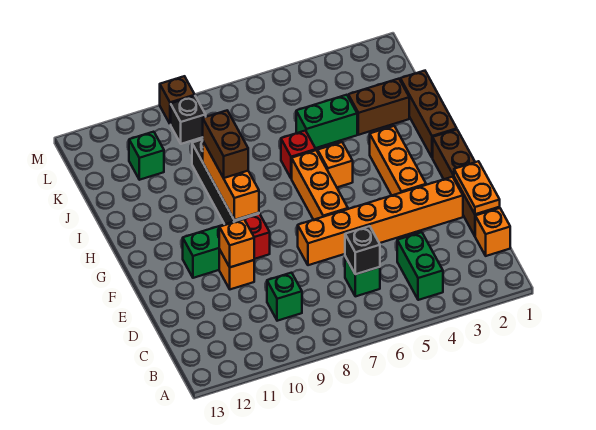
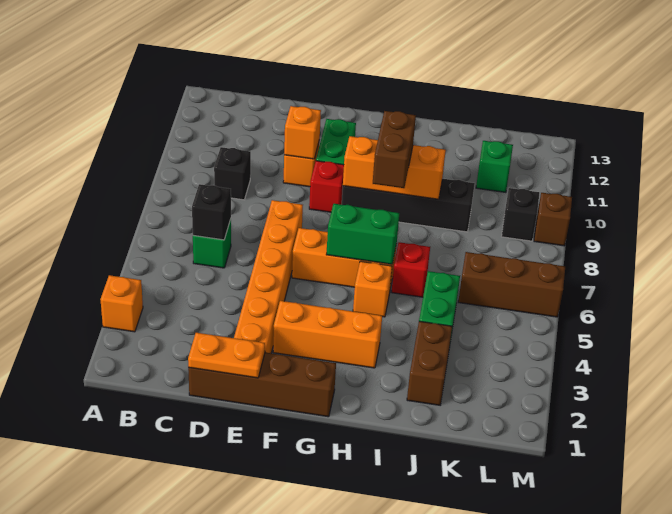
green brick B4:C4 level 1 -> green brick G6:H6 level 2
orange brick C1 level 1 -> orange brick A3 level 1
green brick C9 level 1 -> black brick C9 level 1
brown brick H1:J1 level 1 -> brown brick K6:M6 level 1
brown brick H9:I9 level 3 -> brown brick H8:H9 level 3

